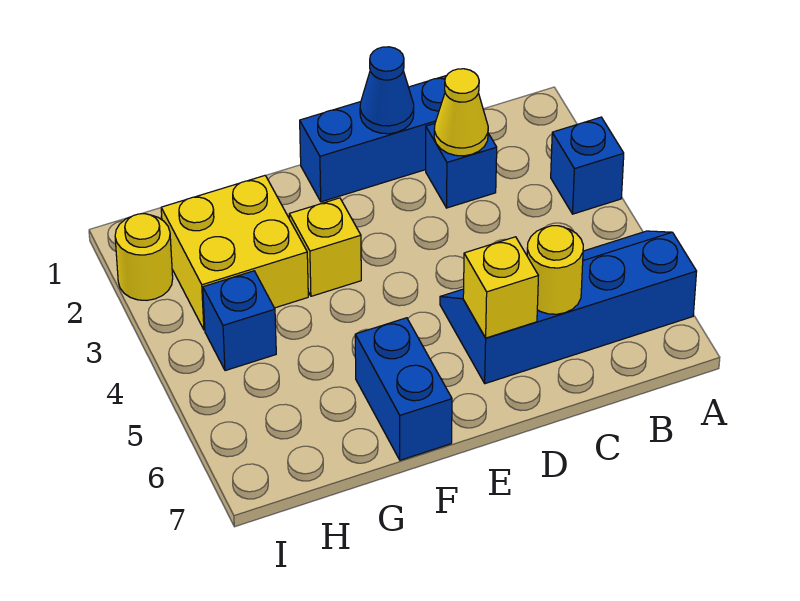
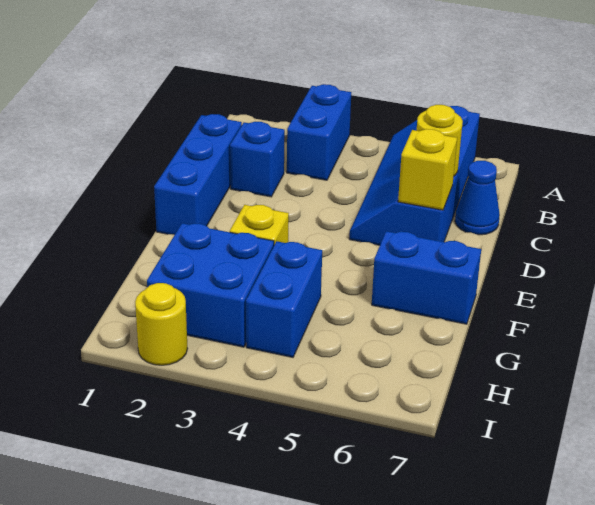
blue brick A3 level 1 -> blue brick A3:B3 level 1
yellow cone C2 level 2 -> none
blue cone D1 level 2 -> blue cone C7 level 1
yellow brick G2:H3 level 1 -> blue brick G2:H3 level 1
blue brick H4 level 1 -> blue brick G4:H4 level 1

